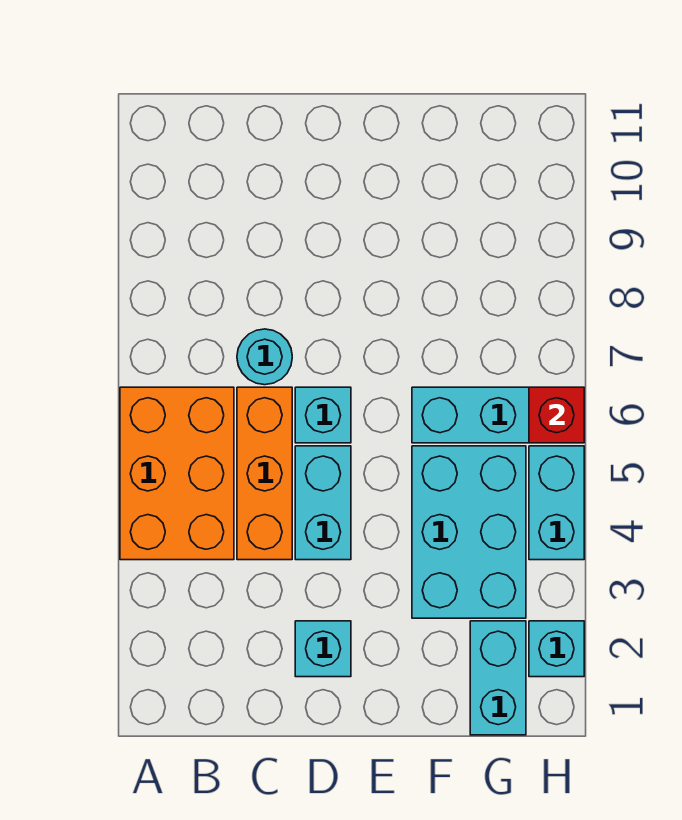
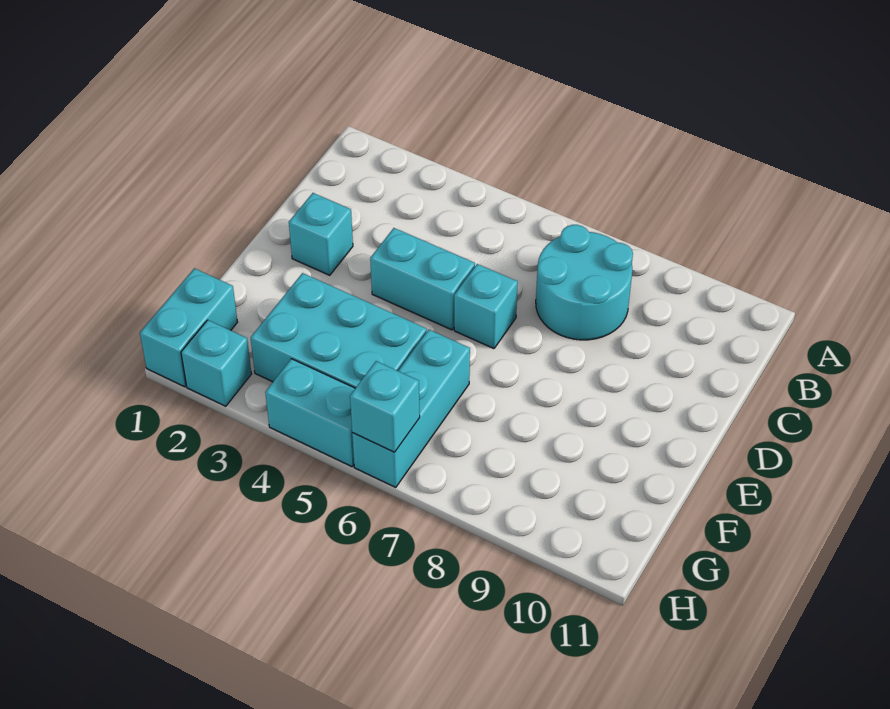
orange brick A4:B6 level 1 -> none
orange brick C4:C6 level 1 -> none
cyan round brick C7 level 1 -> cyan round brick B7:C8 level 1
cyan brick G1:G2 level 1 -> cyan brick G1:H1 level 1
red brick H6 level 2 -> cyan brick H6 level 2

